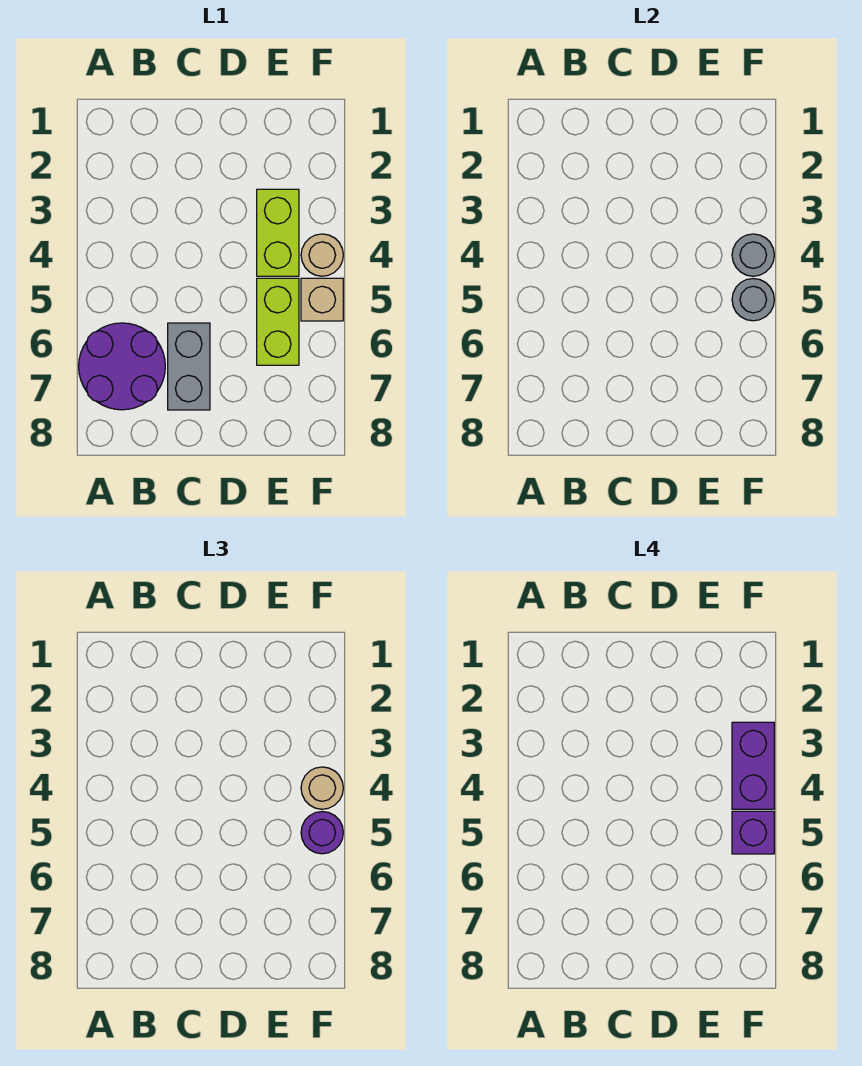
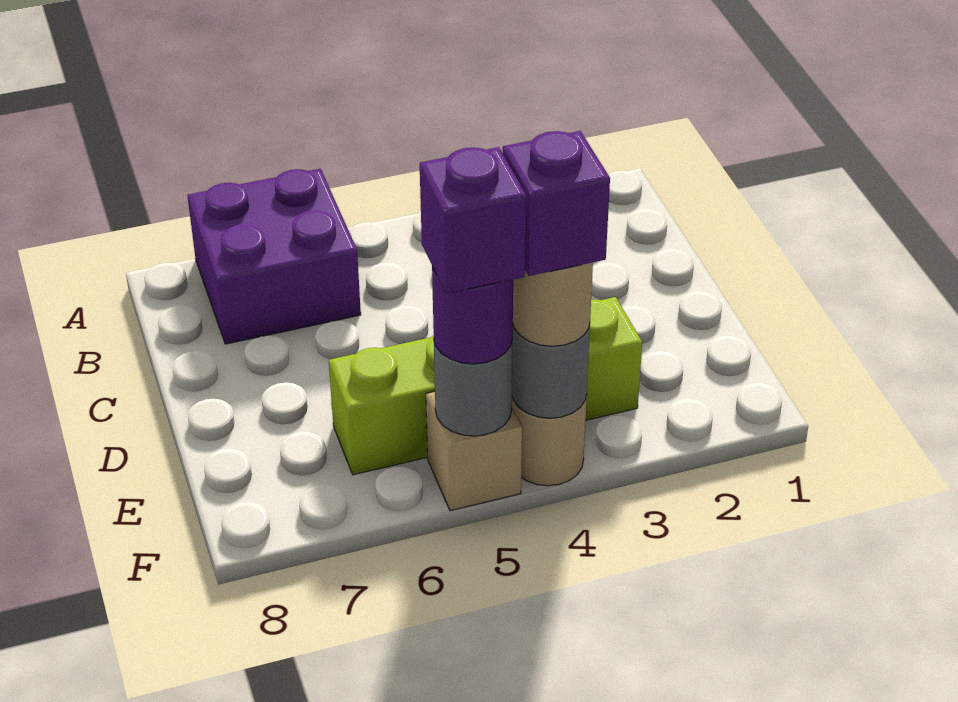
purple round brick A6:B7 level 1 -> purple brick A6:B7 level 1
grey brick C6:C7 level 1 -> none
purple brick F3:F4 level 4 -> purple brick F4 level 4

